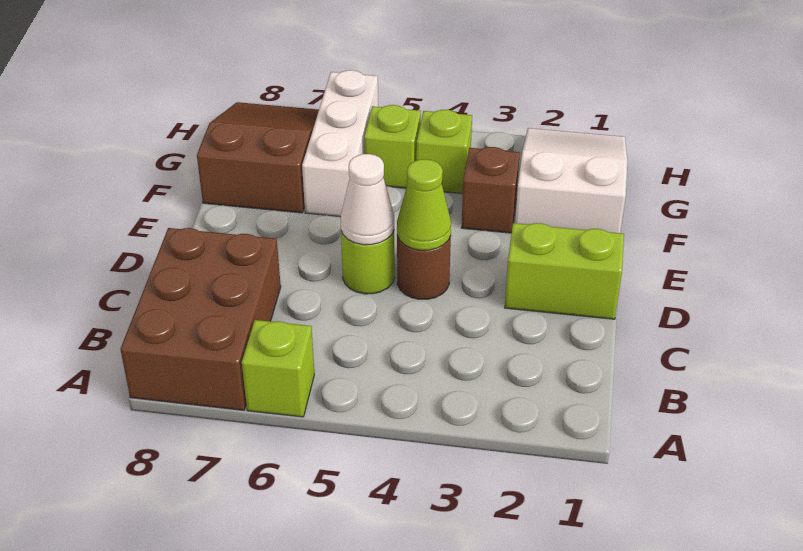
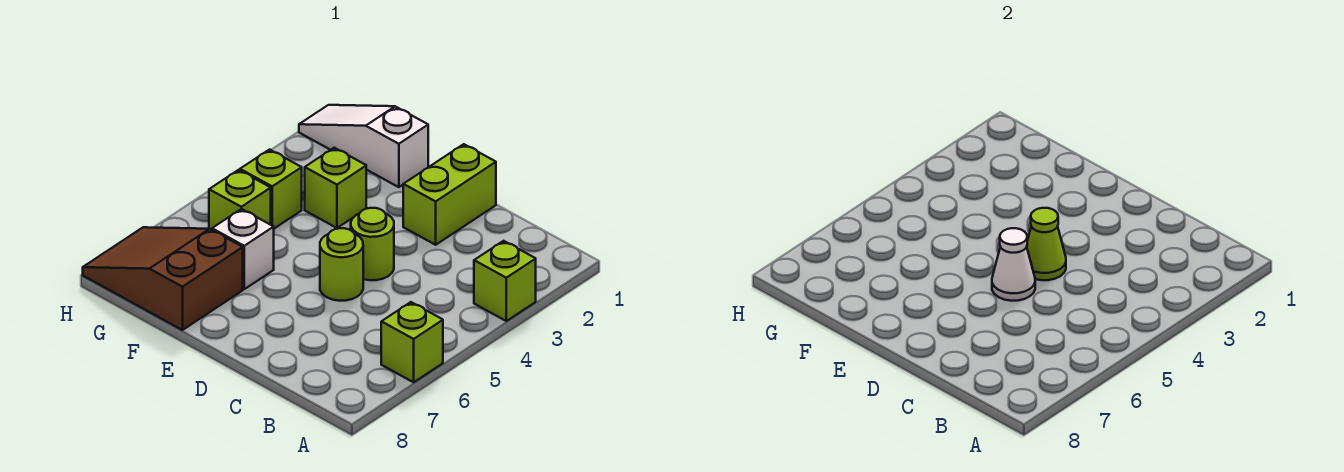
none -> lime brick A3 level 1
brown brick A7:C8 level 1 -> none
brown round brick D4 level 1 -> lime round brick D4 level 1
white slope F1:H2 level 1 top F -> white slope F1:H1 level 1 top F
brown brick F3 level 1 -> lime brick F3 level 1
white brick F6:H6 level 1 -> white brick F6 level 1

